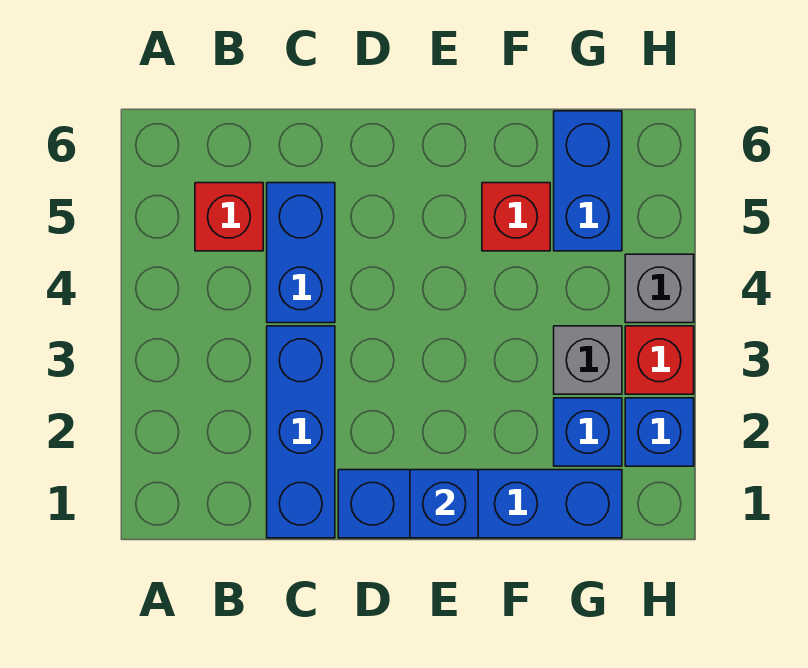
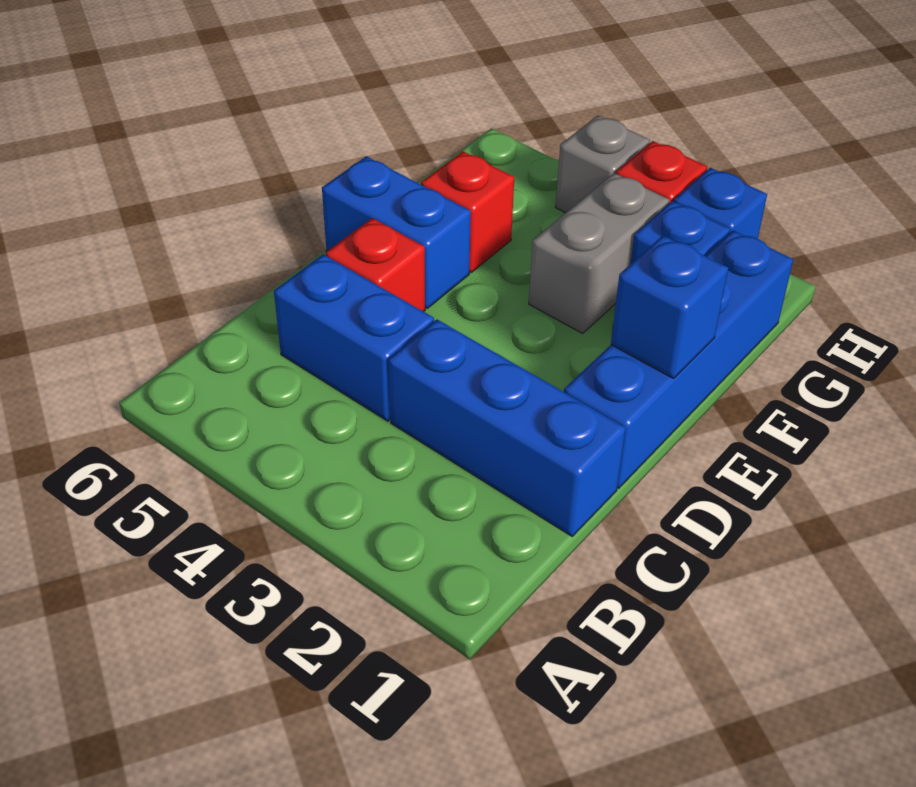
red brick B5 level 1 -> red brick D5 level 1
grey brick G3 level 1 -> grey brick F3:G3 level 1
blue brick G5:G6 level 1 -> blue brick E5:E6 level 1

